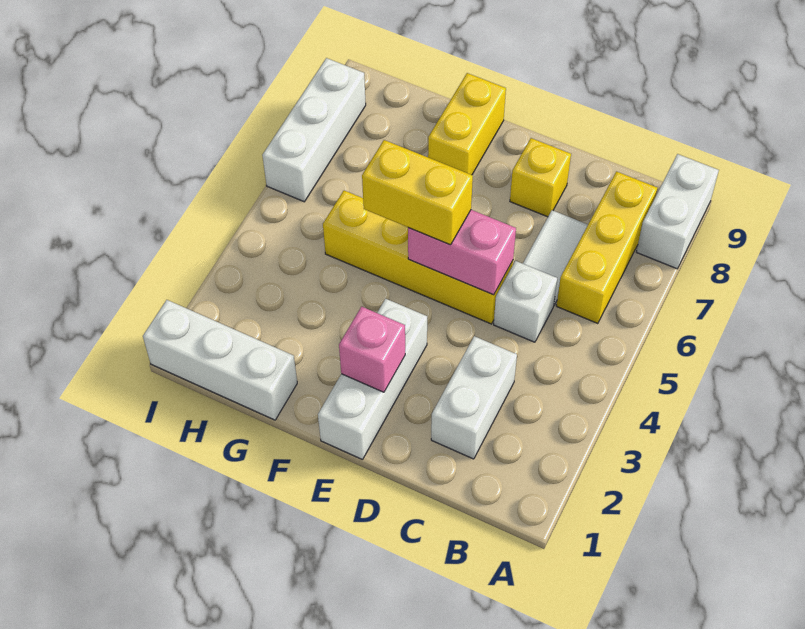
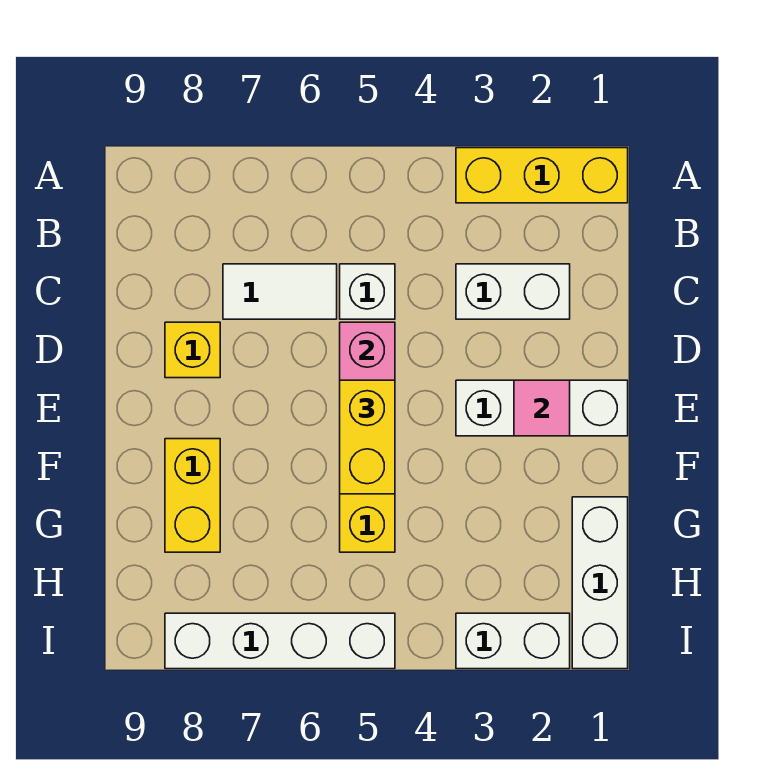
white brick A8:A9 level 1 -> white brick I2:I3 level 1
yellow brick B6:B8 level 1 -> yellow brick A1:A3 level 1
pink brick E2 level 2 -> pink tile E2 level 2
yellow brick F8:F9 level 1 -> yellow brick F8:G8 level 1
white brick I6:I8 level 1 -> white brick I5:I8 level 1

